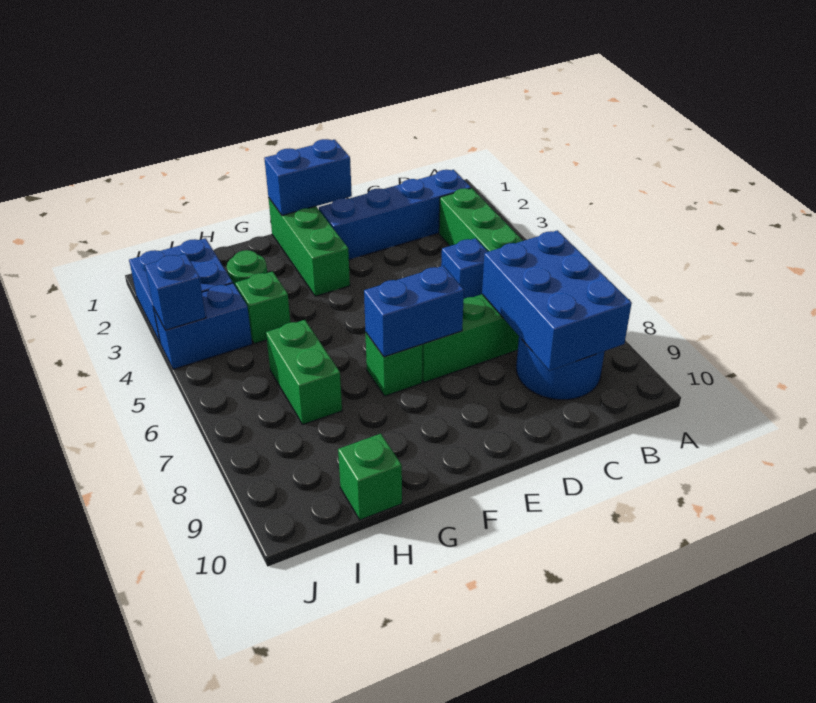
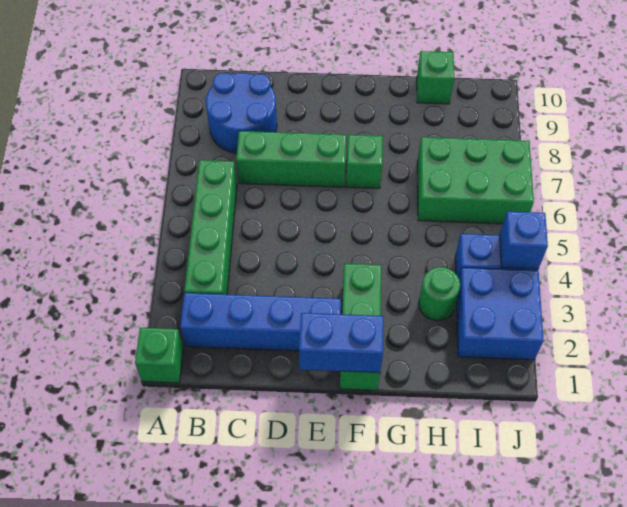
blue brick B7:C9 level 2 -> none
blue brick C5 level 1 -> none
blue brick E7:F7 level 2 -> none
green brick H4 level 1 -> green brick A1 level 1
green brick H6:H7 level 1 -> green brick H6:J7 level 1

